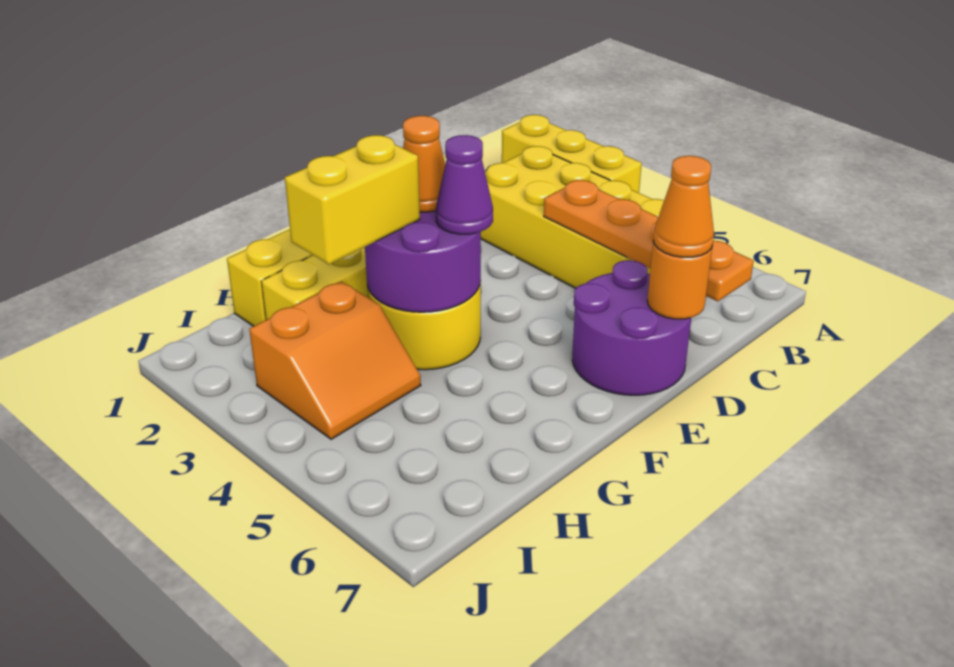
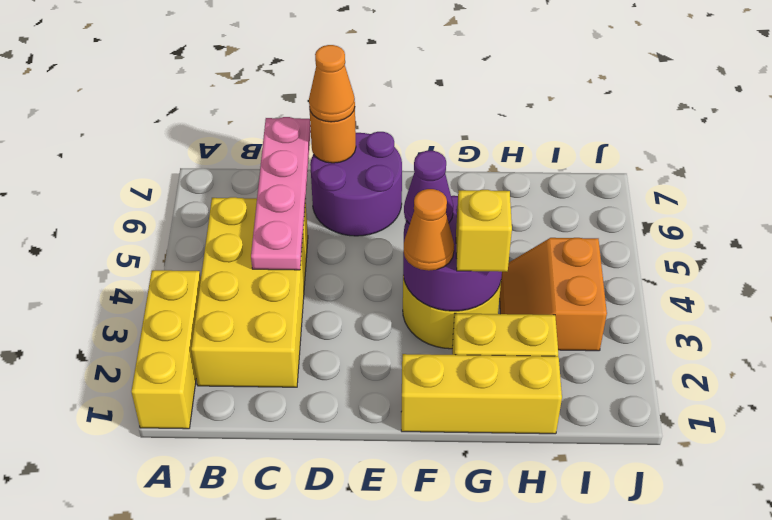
orange plate C4:C7 level 2 -> pink plate C4:C7 level 2
yellow brick G3:H3 level 3 -> yellow brick G3 level 3
orange slope H3:I4 level 1 top 3 -> orange slope H3:I4 level 1 top I

